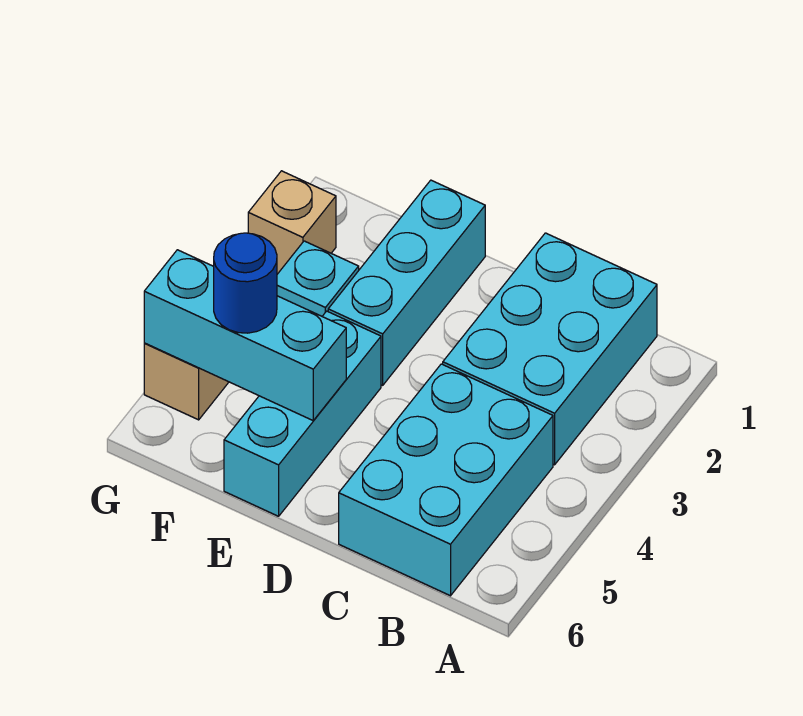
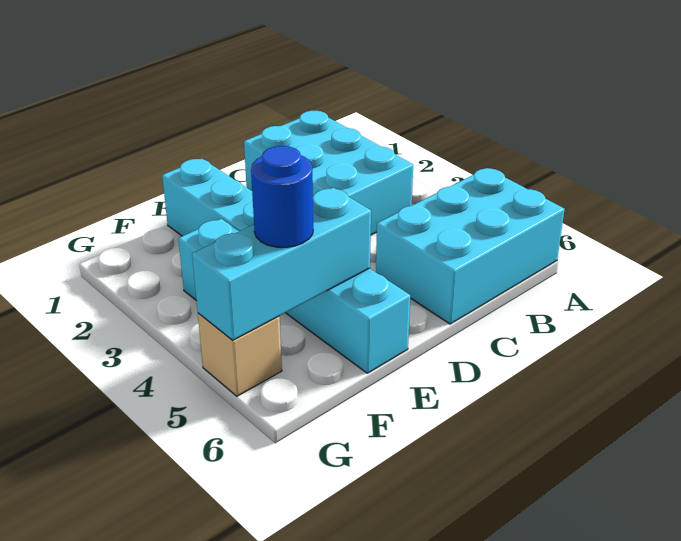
cyan brick B4:C6 level 1 -> cyan brick A5:C6 level 1
tan brick G2 level 1 -> none

